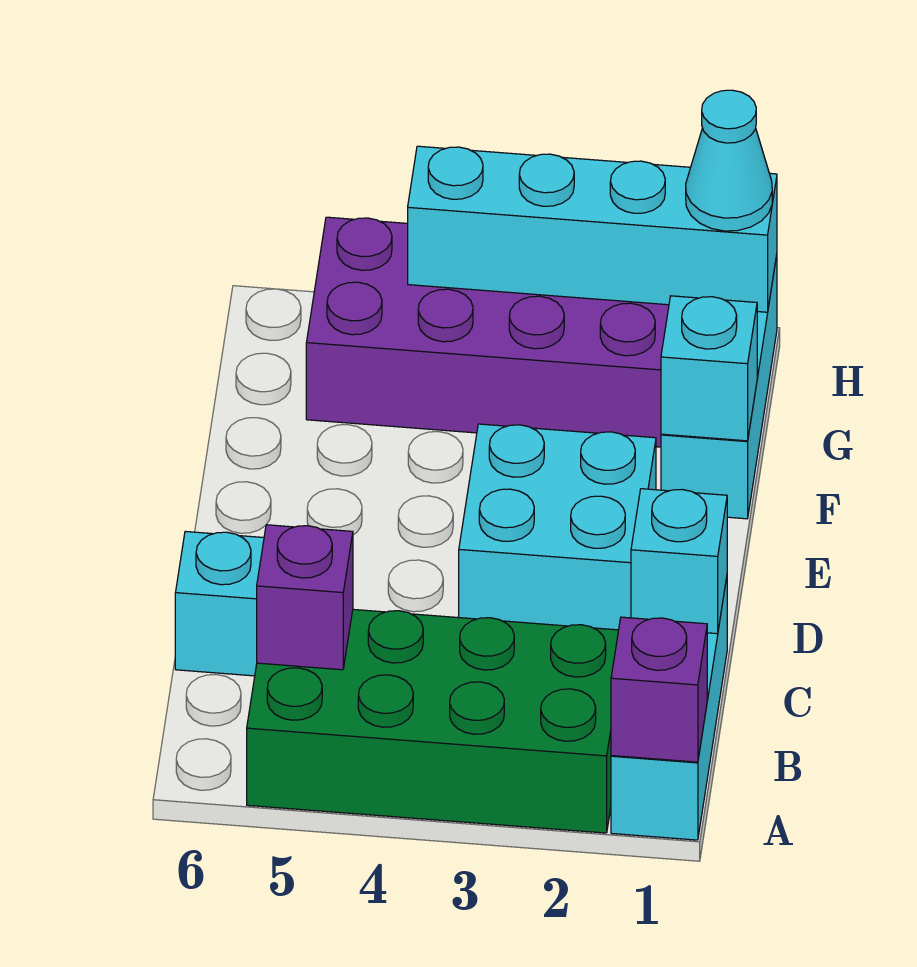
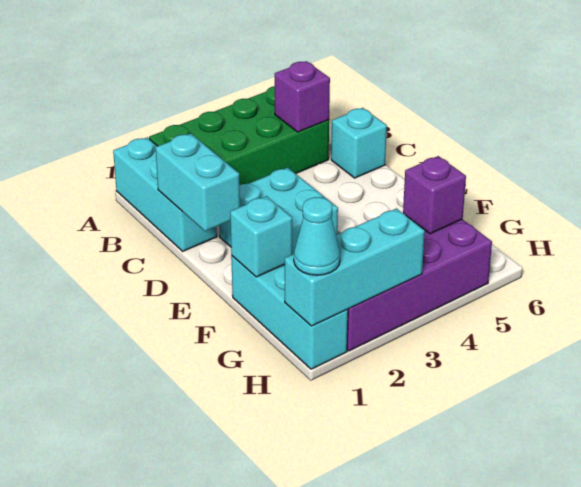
purple brick A1 level 2 -> purple brick G5 level 2
cyan brick C1 level 2 -> cyan brick C1:D1 level 2
cyan brick H1:H4 level 2 -> cyan brick H1:H3 level 2

